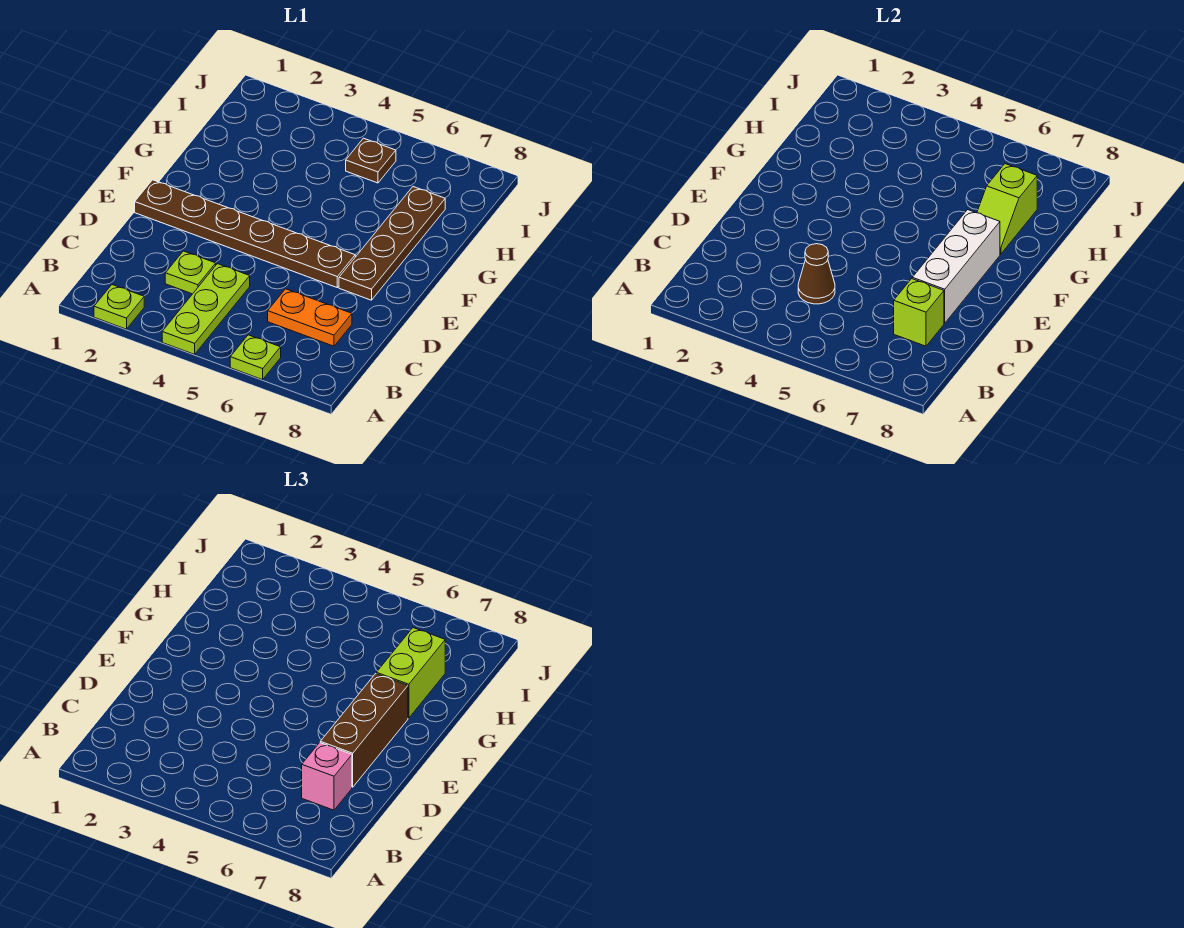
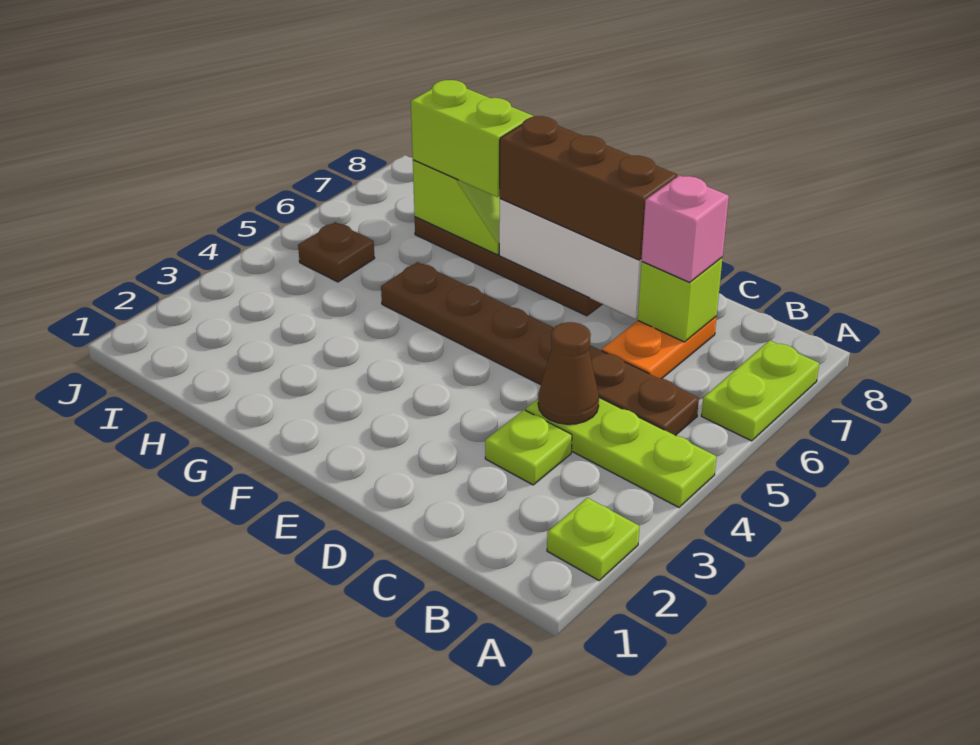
lime plate A6 level 1 -> lime plate A6:A7 level 1
brown plate E1:E6 level 1 -> brown plate B5:G5 level 1

